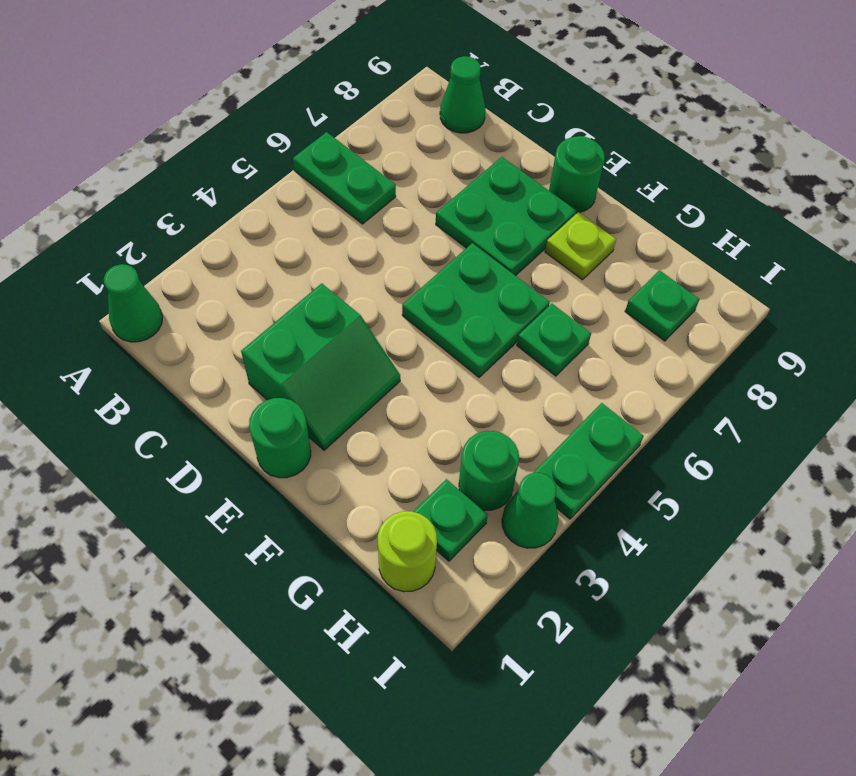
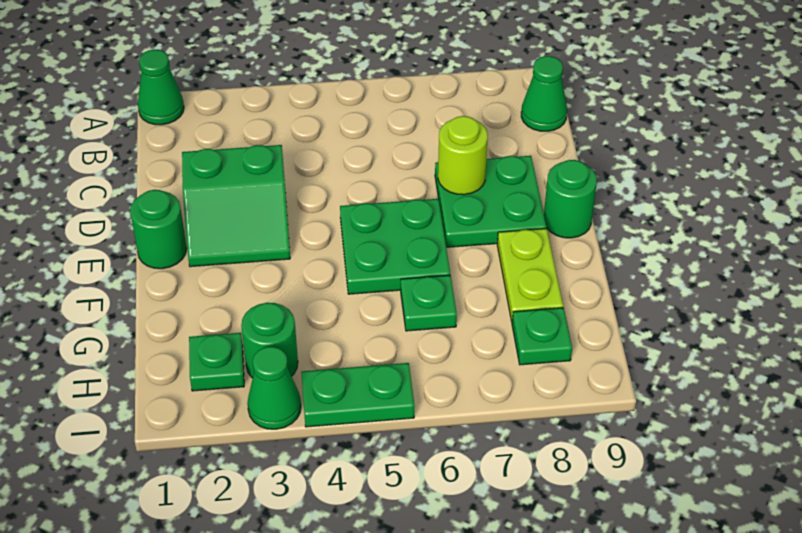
green plate A6:B6 level 1 -> none
lime plate F8 level 1 -> lime plate F8:G8 level 1
lime round brick H1 level 1 -> lime round brick D7 level 2

